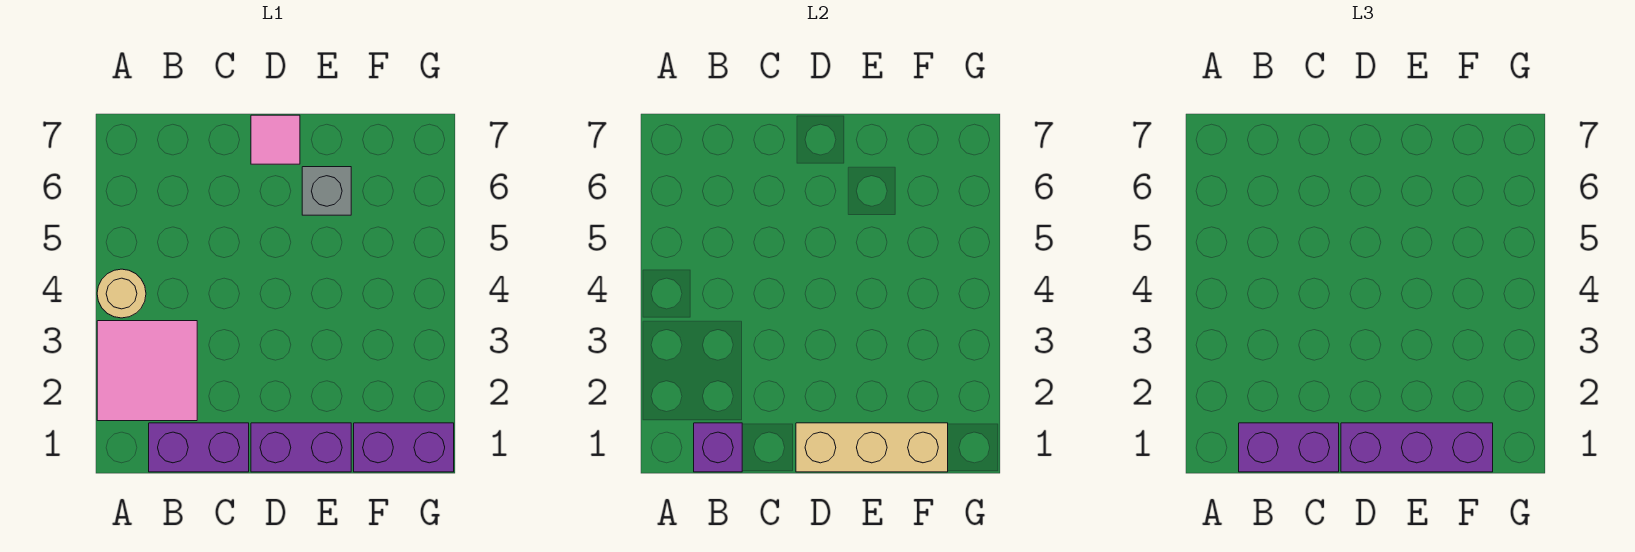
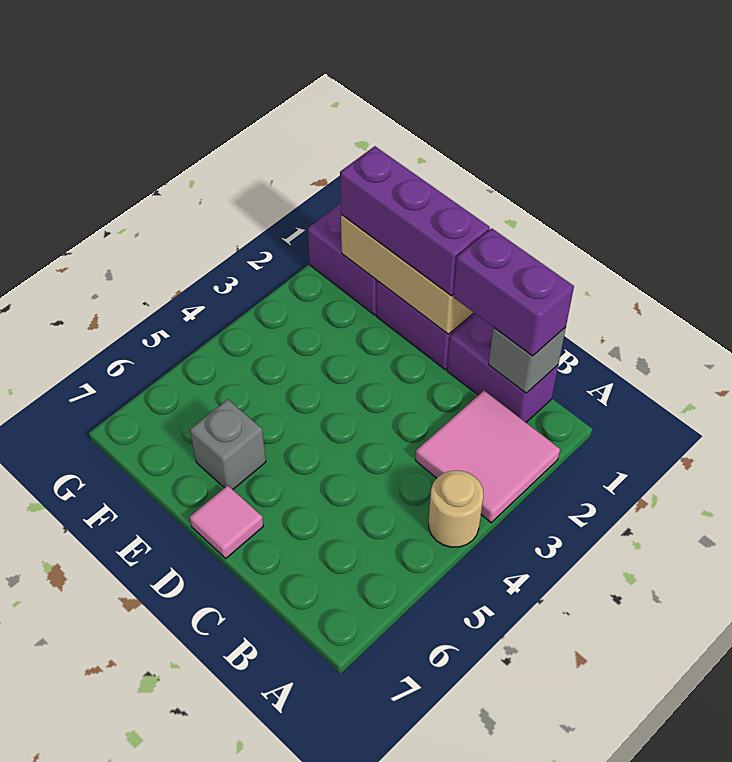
purple brick B1 level 2 -> grey brick B1 level 2

